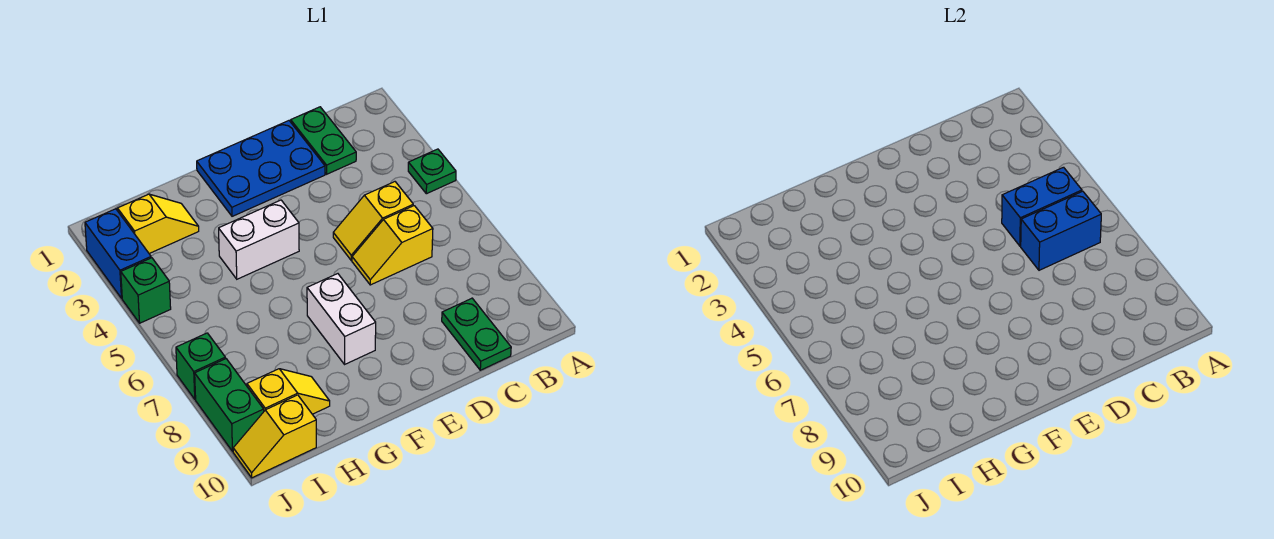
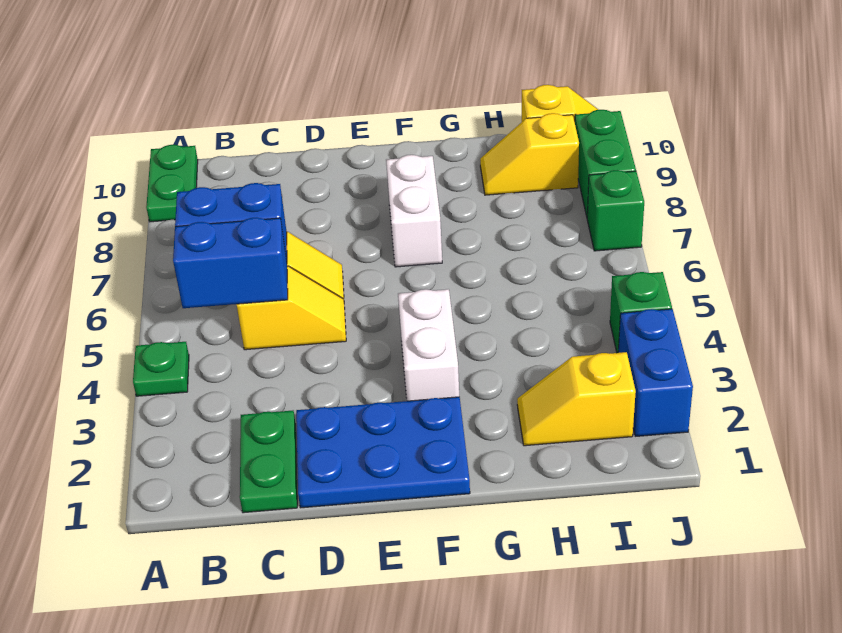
green plate C9:C10 level 1 -> green plate A9:A10 level 1
white brick F4:G4 level 1 -> white brick F3:F4 level 1

